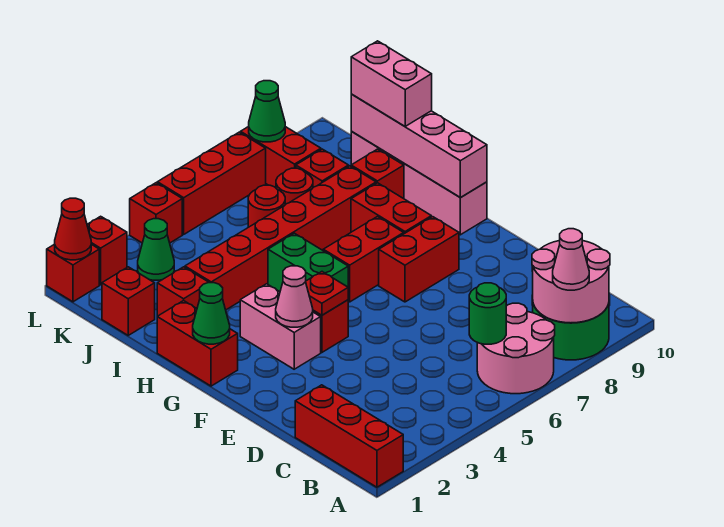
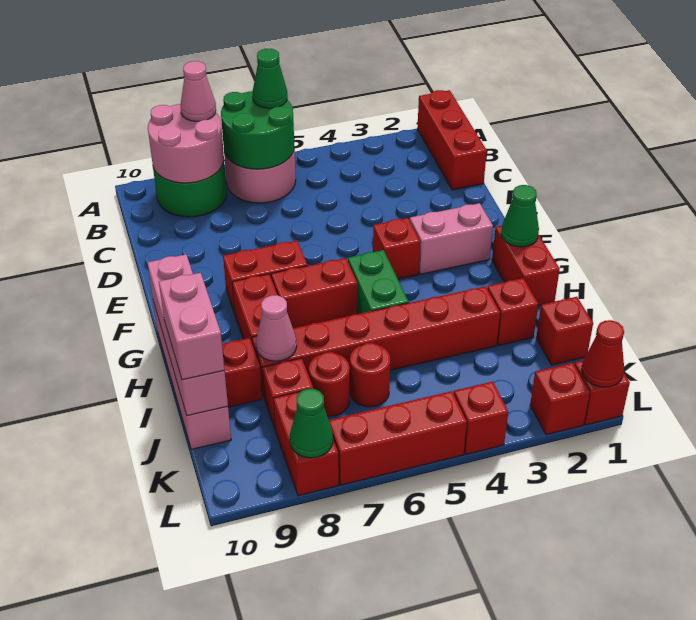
green round brick B6 level 2 -> green round brick A6:B7 level 2
pink brick F3:G3 level 1 -> pink brick F2:F3 level 1
pink cone F3 level 2 -> pink cone I8 level 2
red plate F4 level 2 -> none
green cone K3 level 1 -> green cone A6 level 3

